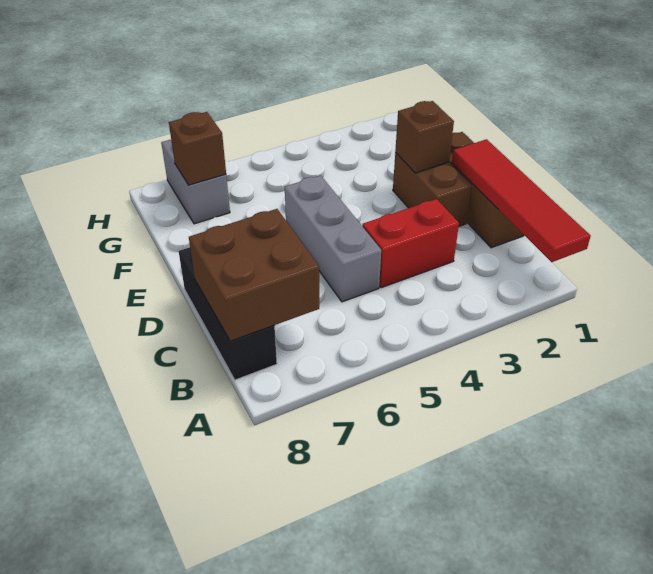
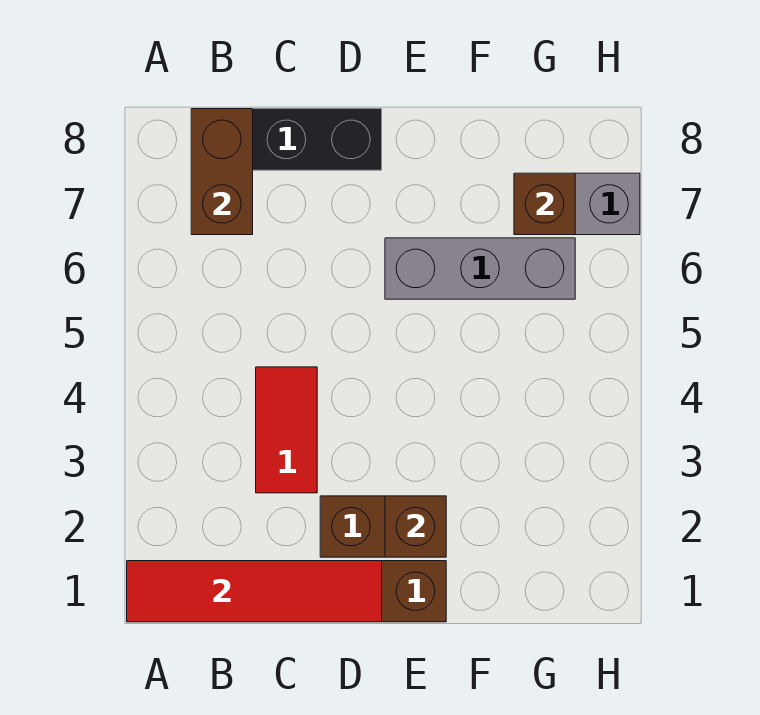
brown brick B7:C8 level 2 -> brown brick B7:B8 level 2
red brick C3:C4 level 1 -> red tile C3:C4 level 1
grey brick C5:E5 level 1 -> grey brick E6:G6 level 1

